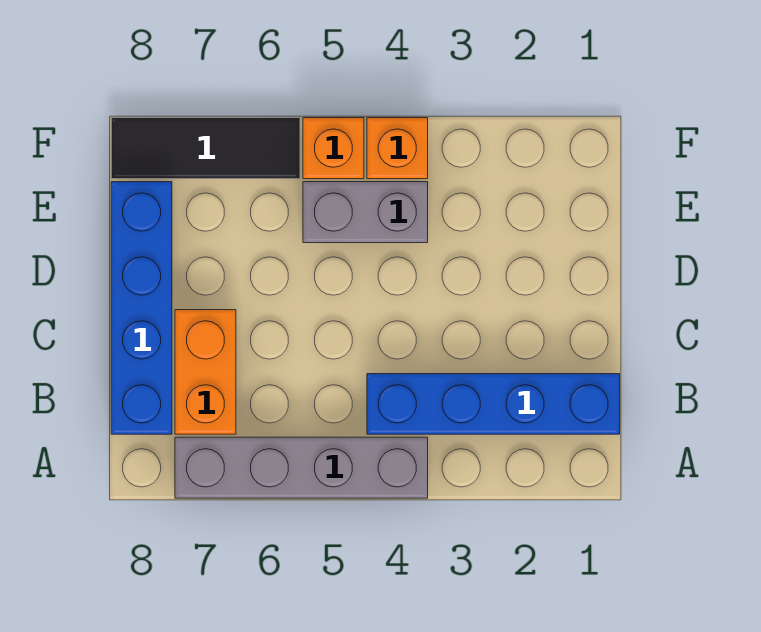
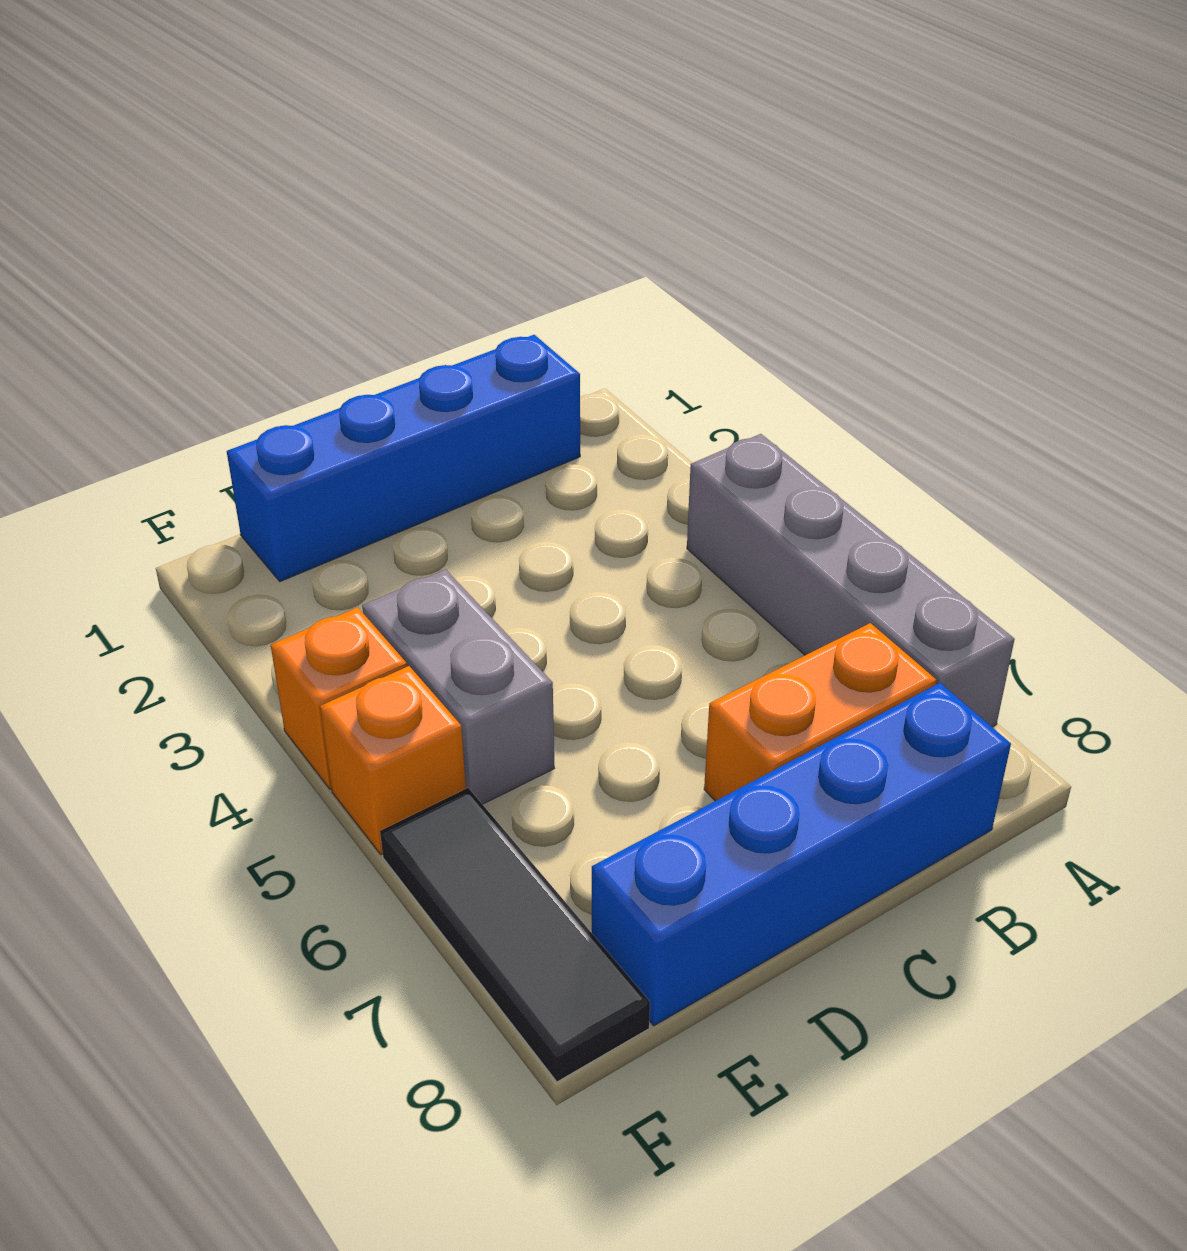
blue brick B1:B4 level 1 -> blue brick B1:E1 level 1

